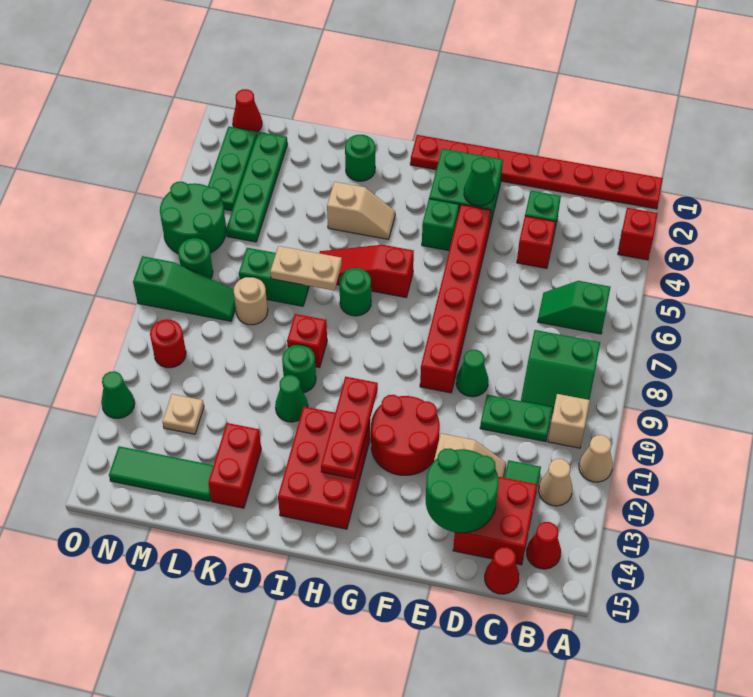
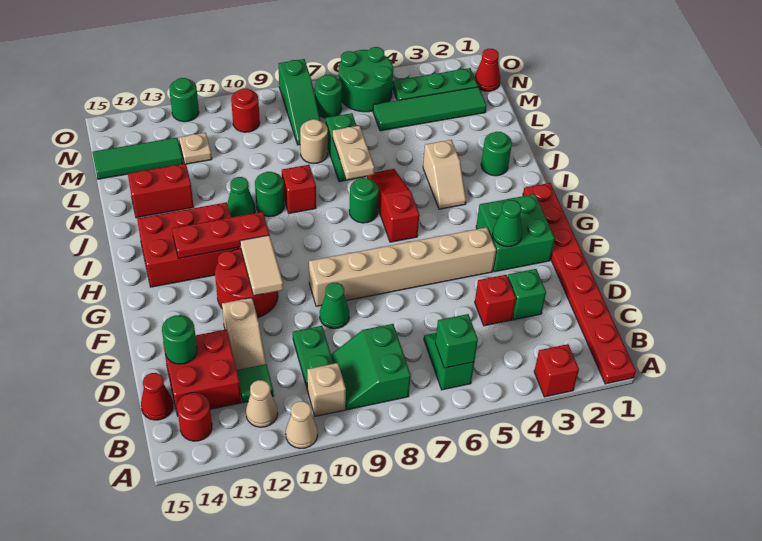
red cone B14 level 1 -> red round brick B14 level 1
green round brick D13:E14 level 2 -> green round brick D14 level 2
red brick F4:F9 level 1 -> tan brick F4:F9 level 1
none -> tan tile F11:G11 level 2
green brick G4 level 1 -> green brick B6 level 2
green tile L14:N14 level 1 -> green tile M13:M15 level 1
green plate M2:M5 level 1 -> green tile M2:M5 level 1
green cone O12 level 1 -> green round brick O12 level 1

